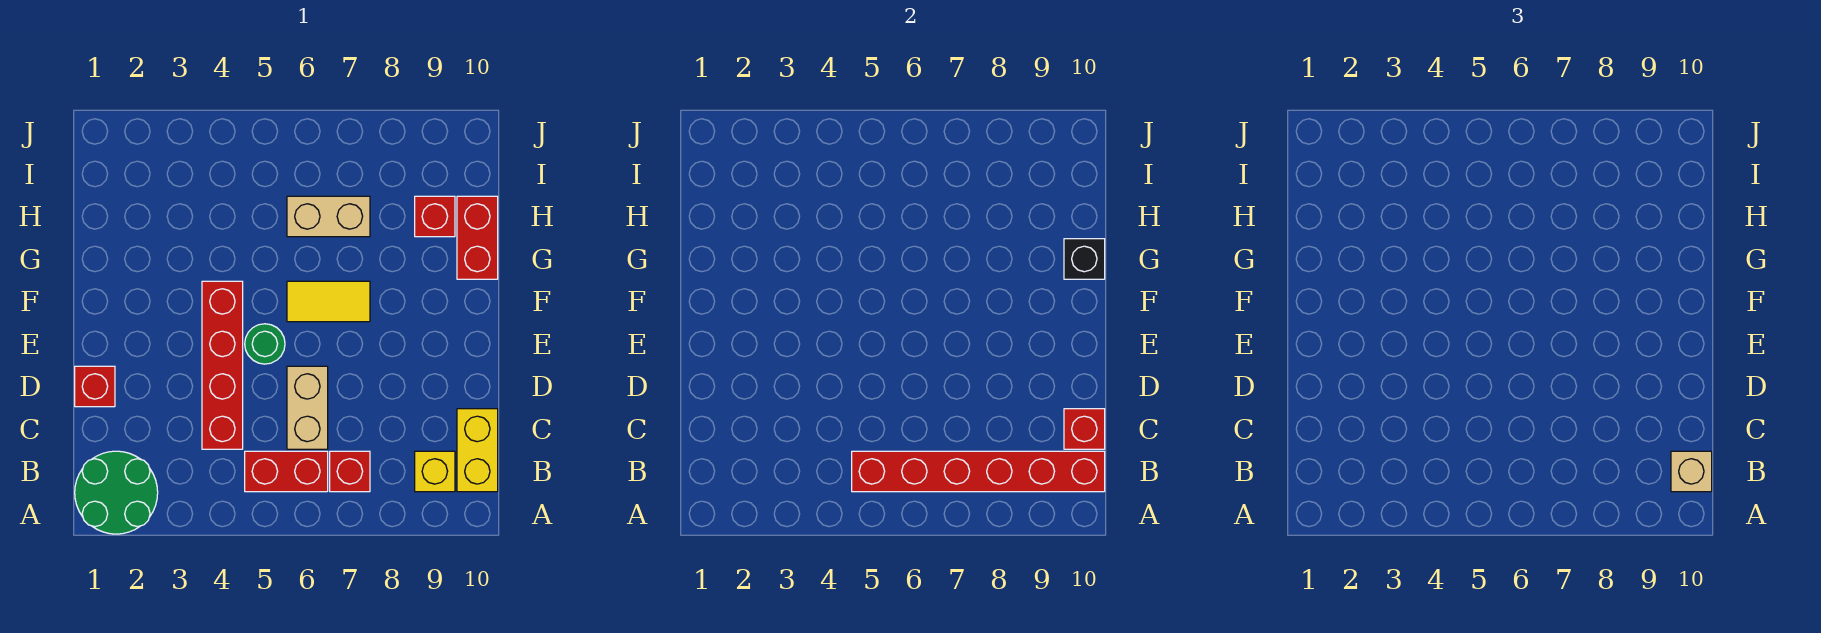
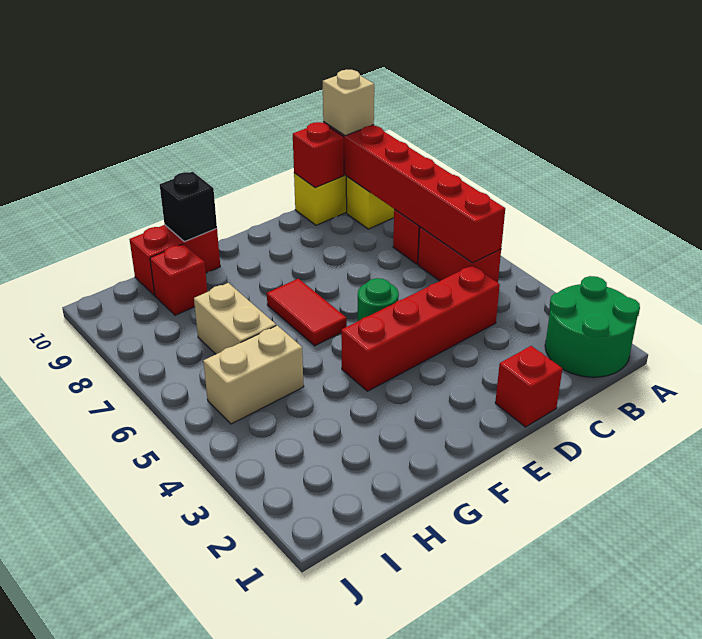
tan brick C6:D6 level 1 -> tan brick H5:I5 level 1
yellow tile F6:F7 level 1 -> red tile F6:F7 level 1

